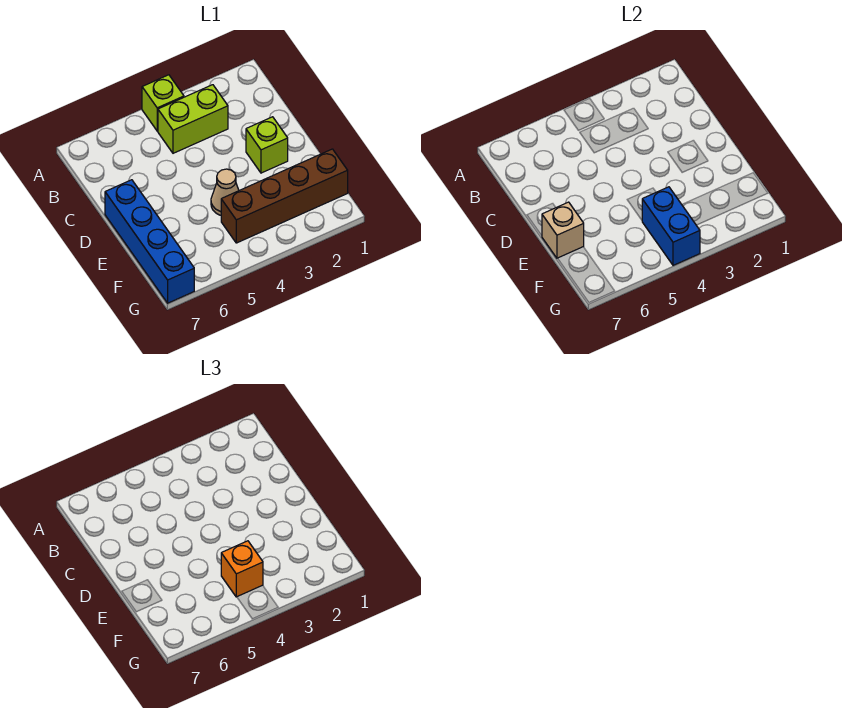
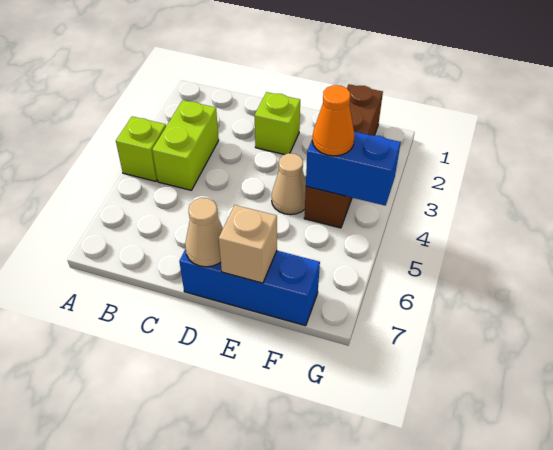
blue brick D7:G7 level 1 -> blue brick D7:F7 level 1
none -> tan cone D7 level 2
orange brick F4 level 3 -> orange cone F4 level 3

